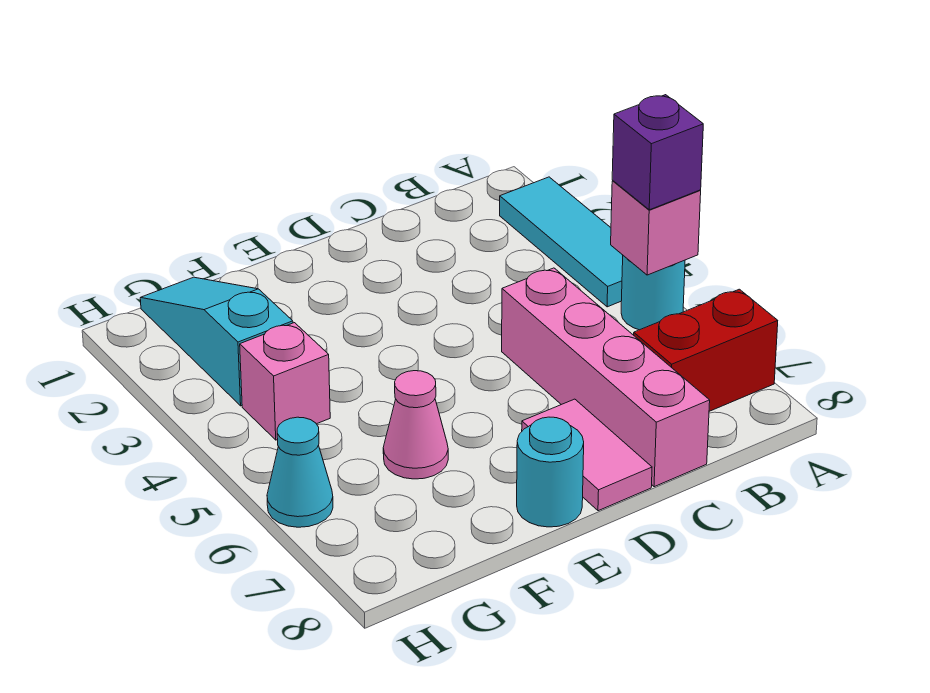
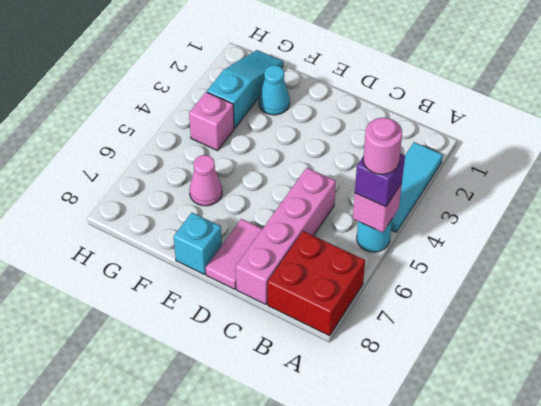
none -> pink round brick A5 level 4
red brick A7:B7 level 1 -> red brick A7:B8 level 1
cyan round brick E8 level 1 -> cyan brick E8 level 1
cyan cone H6 level 1 -> cyan cone F2 level 1

